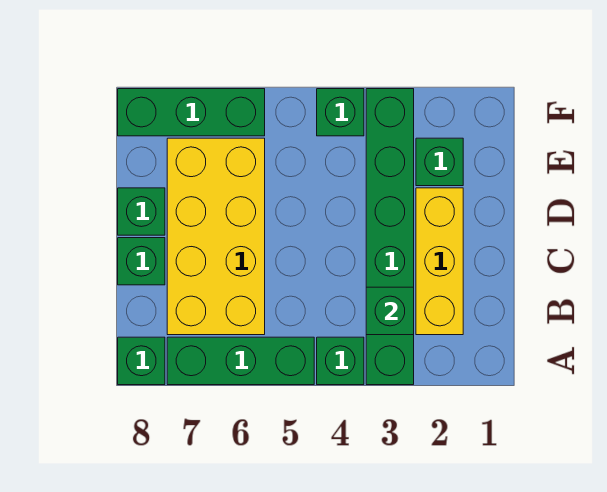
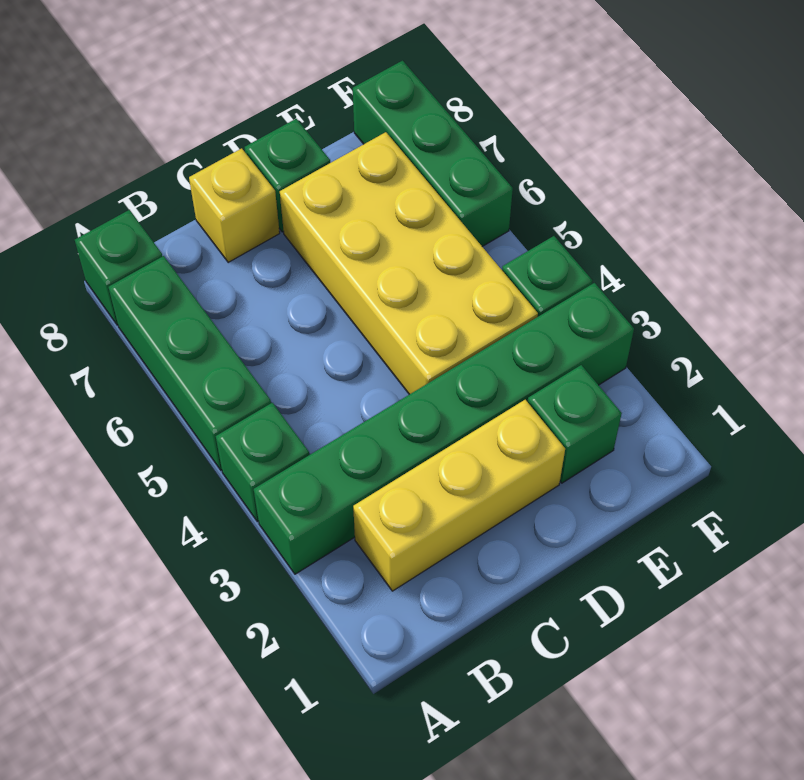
green brick B3 level 2 -> none
yellow brick B6:E7 level 1 -> yellow brick D4:E7 level 1
green brick C8 level 1 -> yellow brick C8 level 1

